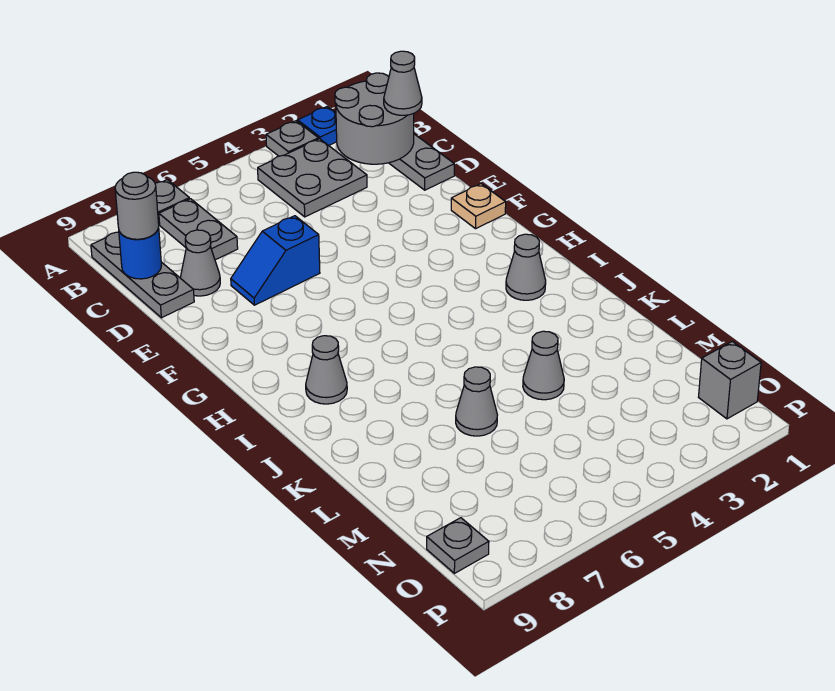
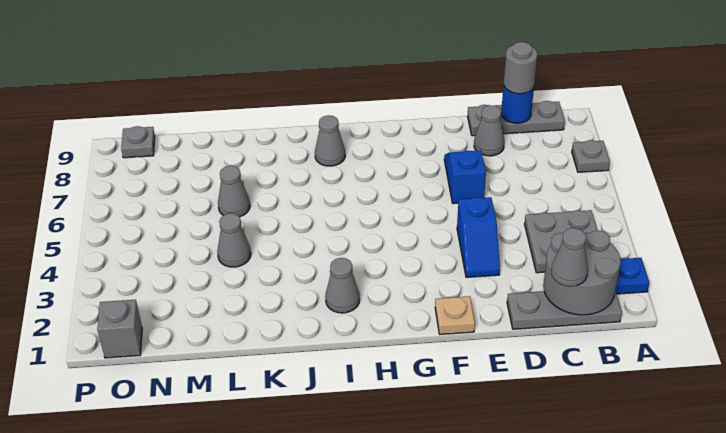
grey plate A3 level 1 -> none
grey plate B7:C7 level 1 -> none
none -> blue slope E3:E4 level 1 top 4

